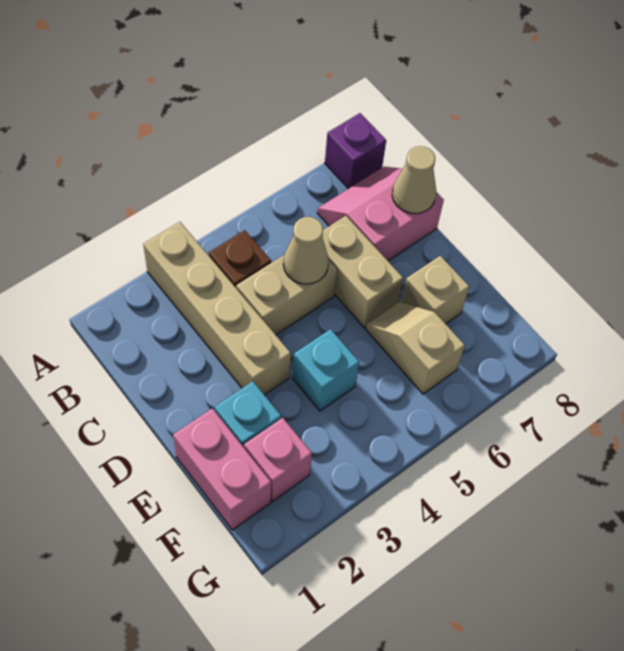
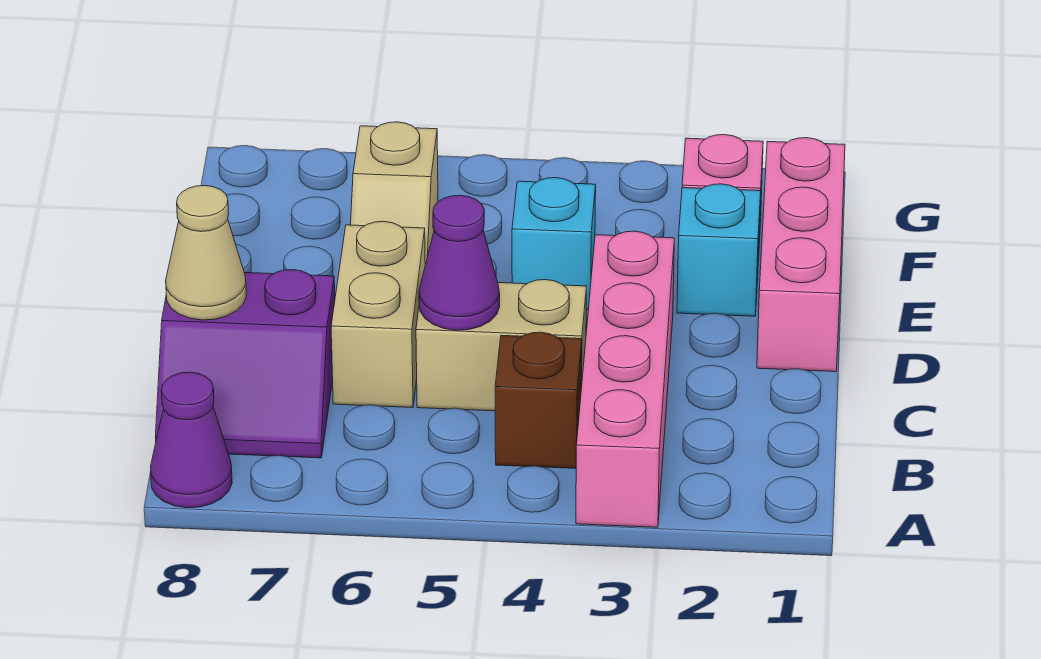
tan brick A3:D3 level 1 -> pink brick A3:D3 level 1
purple brick A8 level 1 -> purple cone A8 level 1
pink slope B7:C8 level 1 top C -> purple slope B7:C8 level 1 top C
tan cone C5 level 2 -> purple cone C5 level 2
pink brick E1:F1 level 1 -> pink brick D1:F1 level 1
tan brick E7 level 1 -> none

